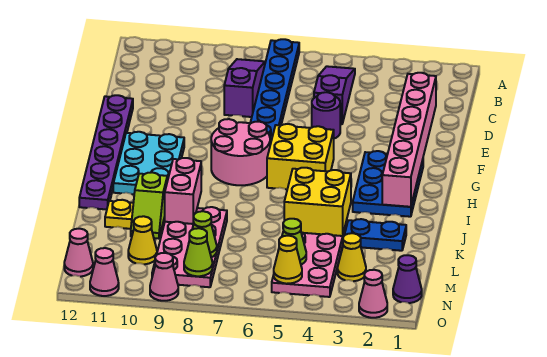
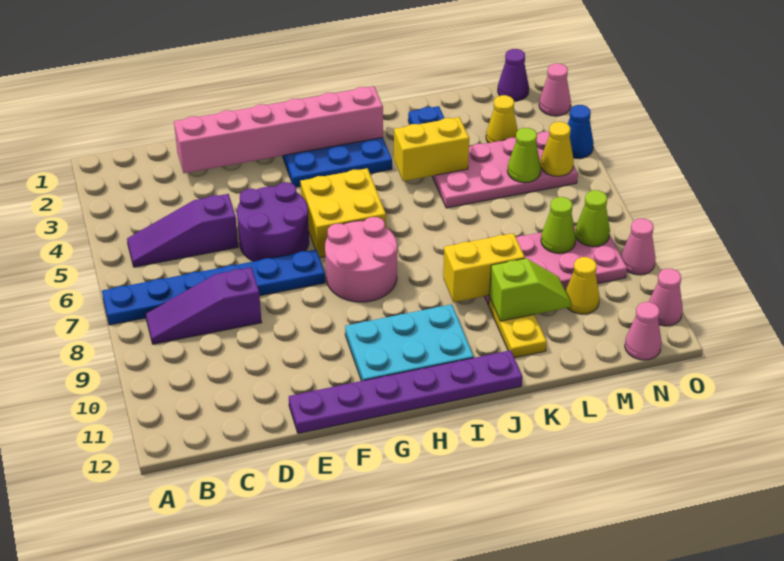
purple round brick E5 level 1 -> purple round brick E5:F6 level 1
yellow brick J4:K5 level 2 -> yellow brick J4:K4 level 2
pink brick J9:K9 level 2 -> yellow brick J9:K9 level 2
none -> blue cone O4 level 1

